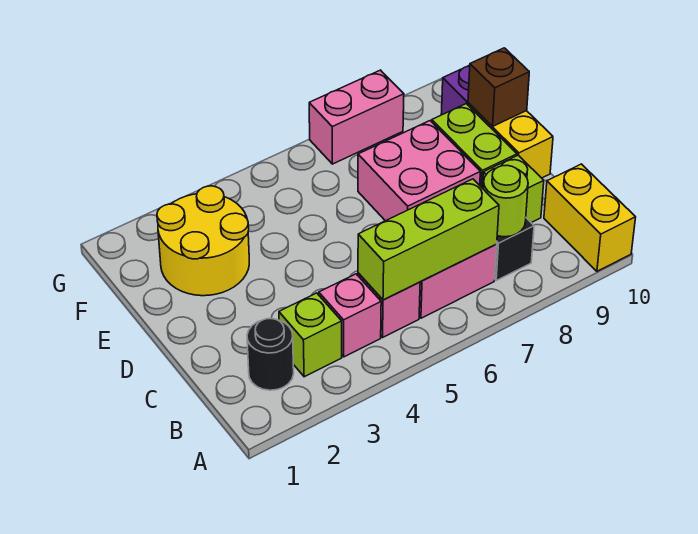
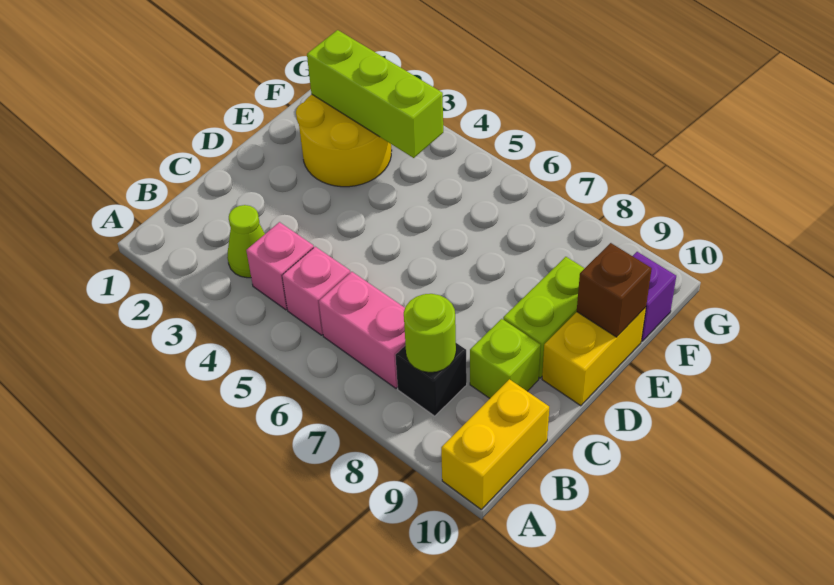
black round brick B2 level 1 -> none
lime brick B3 level 1 -> lime cone B3 level 1
lime brick B5:B7 level 2 -> lime brick F2:F4 level 2
pink brick D7:E8 level 1 -> none
pink brick G7:G8 level 1 -> none

